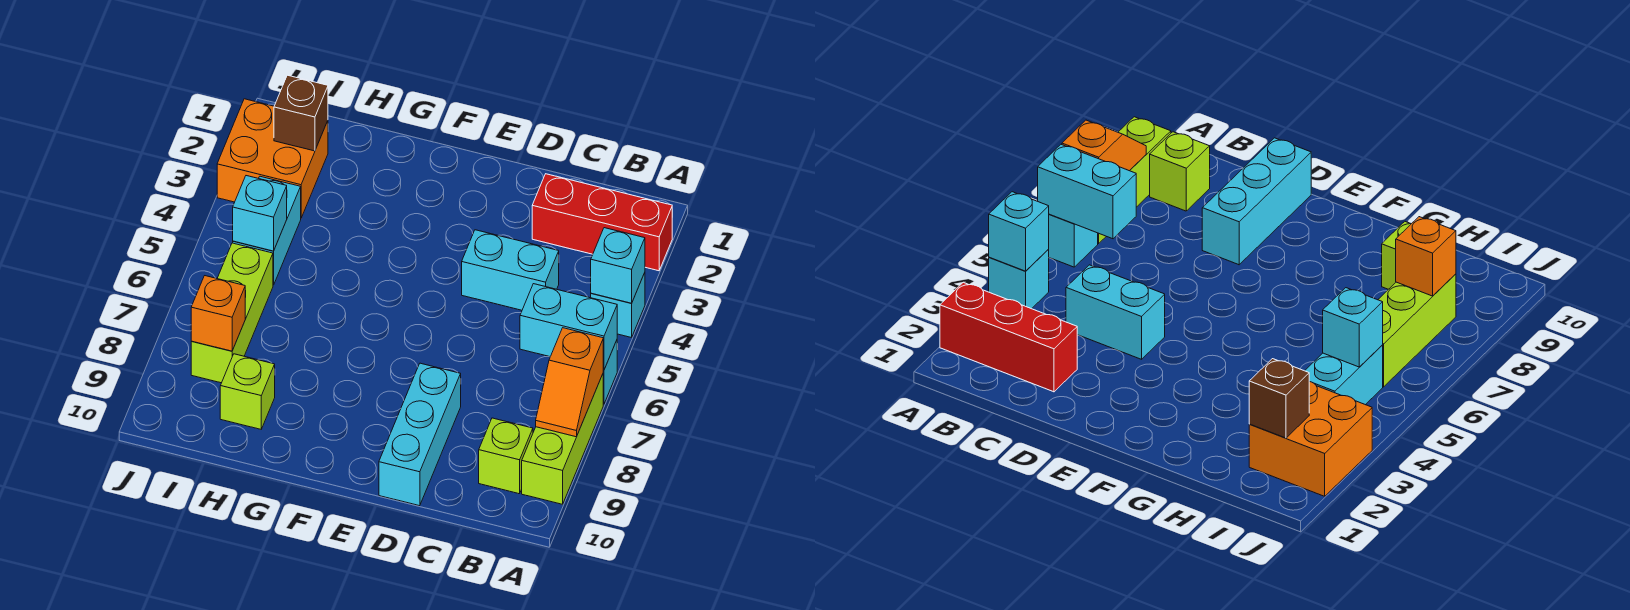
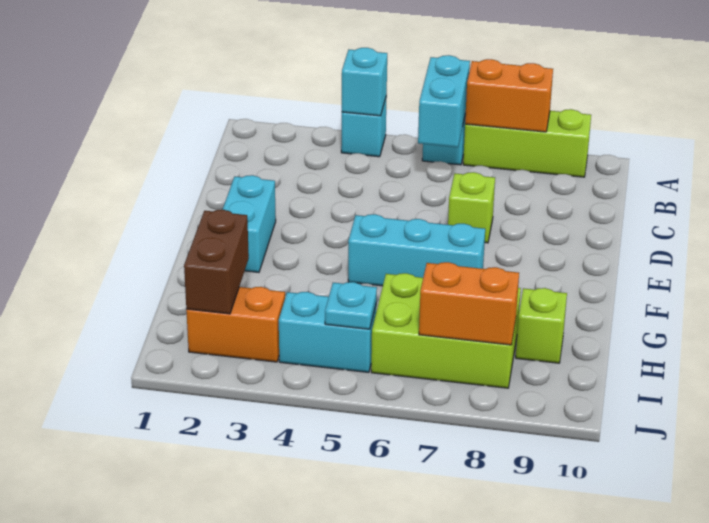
red brick A2:C2 level 1 -> none
orange slope A7:A8 level 2 top 7 -> orange brick A7:A8 level 2
lime brick B9 level 1 -> lime brick D7 level 1
cyan brick C4:D4 level 1 -> cyan brick E2:F2 level 1
cyan brick D8:D10 level 1 -> cyan brick F5:F7 level 1
orange brick I2:J3 level 1 -> orange brick I2:I3 level 1
brown brick I2 level 2 -> brown brick H2:I2 level 2
cyan brick I5 level 2 -> cyan plate I5 level 2
lime brick I6:I8 level 1 -> lime brick H6:I8 level 1
orange brick I8 level 2 -> orange brick I7:I8 level 2

